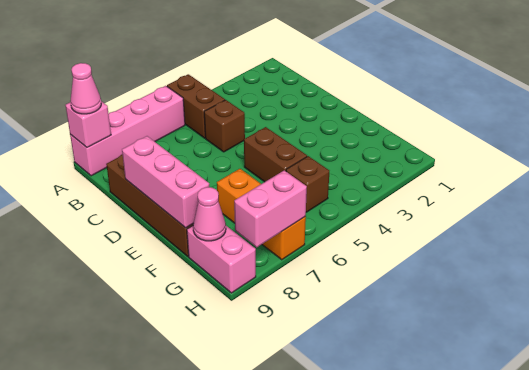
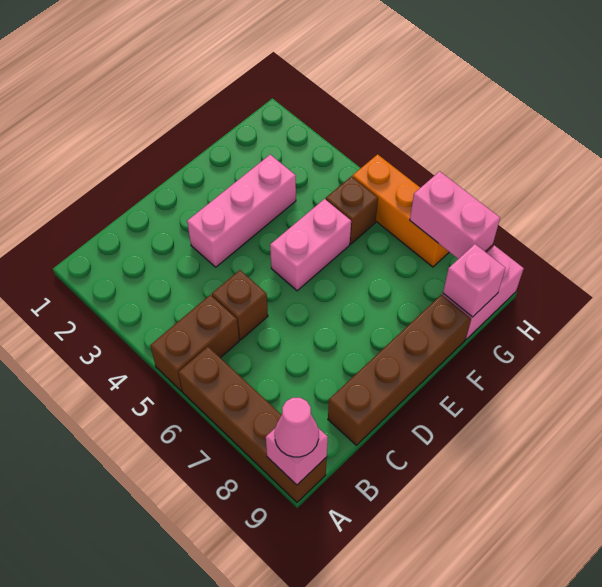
pink brick A6:A9 level 1 -> brown brick A6:A9 level 1
pink brick D9:F9 level 2 -> pink brick D3:F3 level 1
brown brick E5:F5 level 1 -> pink brick E5:F5 level 1
orange brick F7:H7 level 1 -> orange brick H5:H7 level 1
pink cone G9 level 2 -> pink brick G9 level 2

